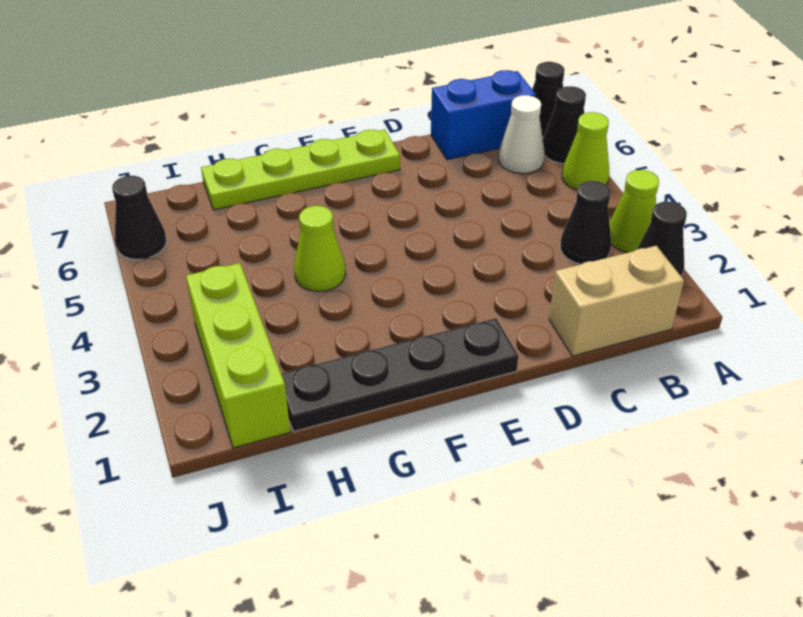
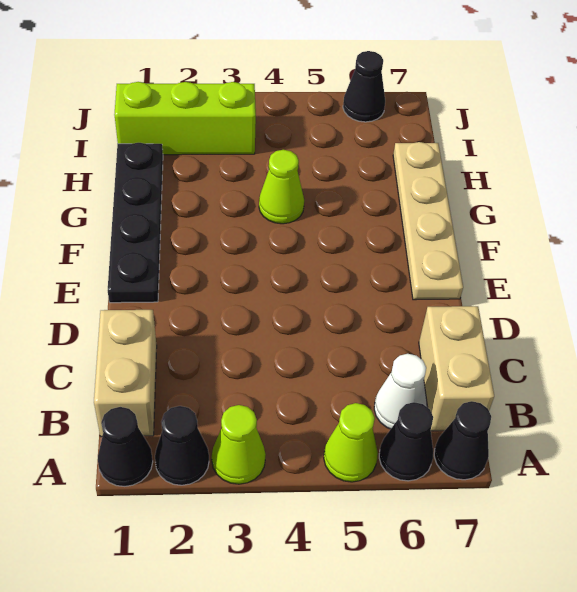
black cone B3 level 1 -> black cone A1 level 1
blue brick B7:C7 level 1 -> tan brick B7:C7 level 1
lime plate E7:H7 level 1 -> tan plate E7:H7 level 1

